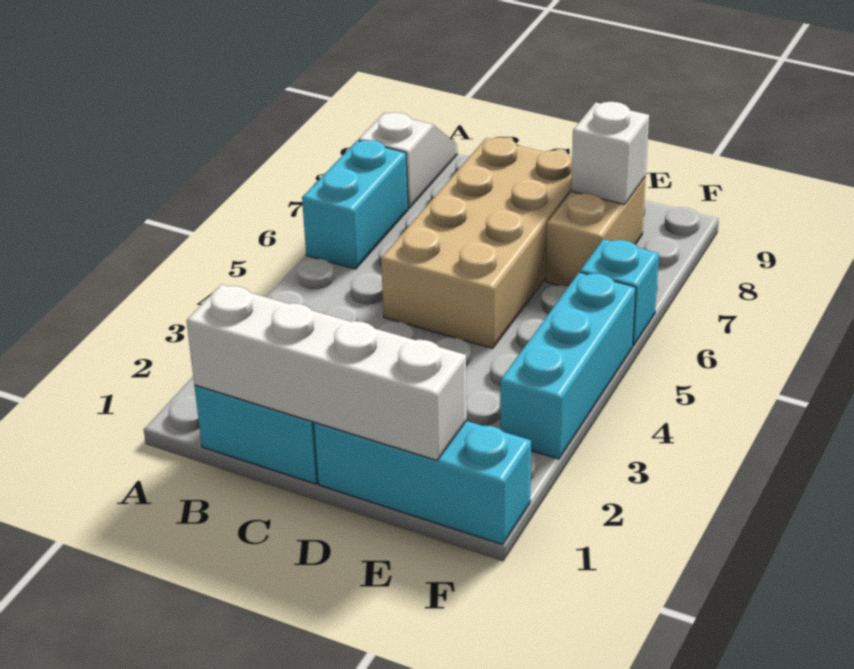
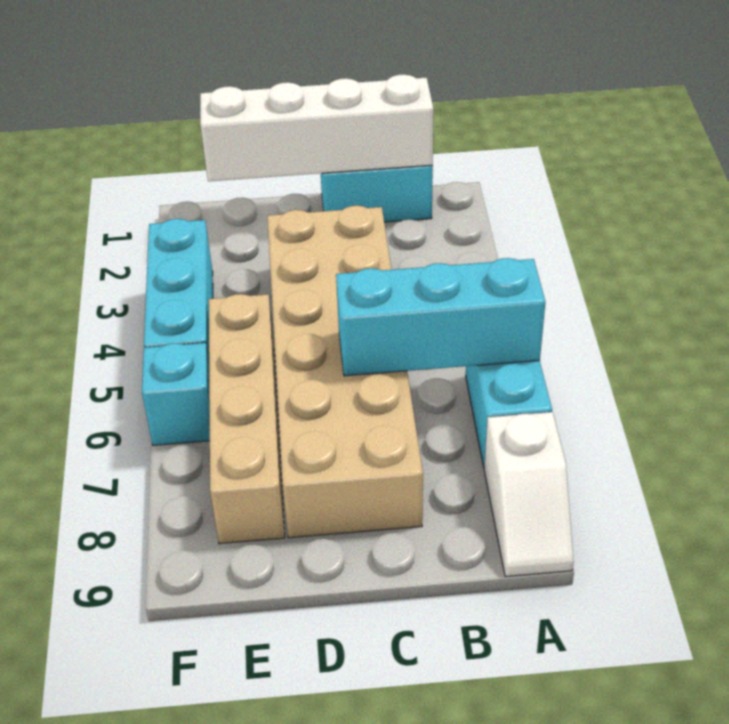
tan brick C5:D8 level 1 -> tan brick C3:D8 level 1
cyan brick D1:F1 level 1 -> cyan brick A6:C6 level 2
tan brick E7:E8 level 1 -> tan brick E5:E8 level 1
white brick E8 level 2 -> none

